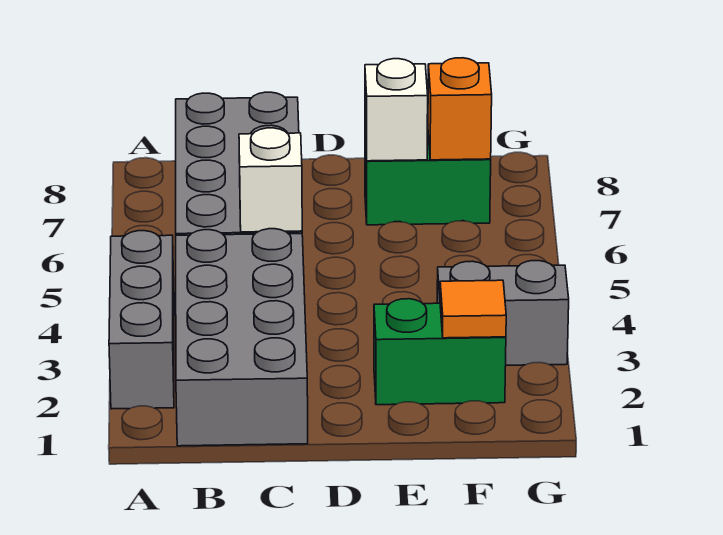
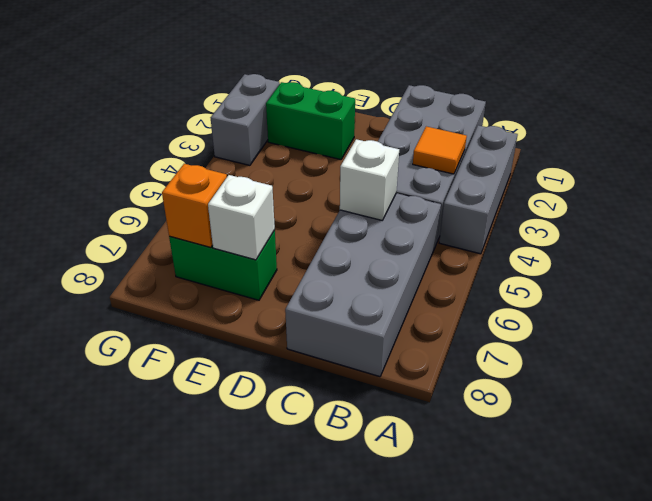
orange tile F2 level 2 -> orange tile B3 level 2
grey brick F3:G3 level 1 -> grey brick G2:G3 level 1

